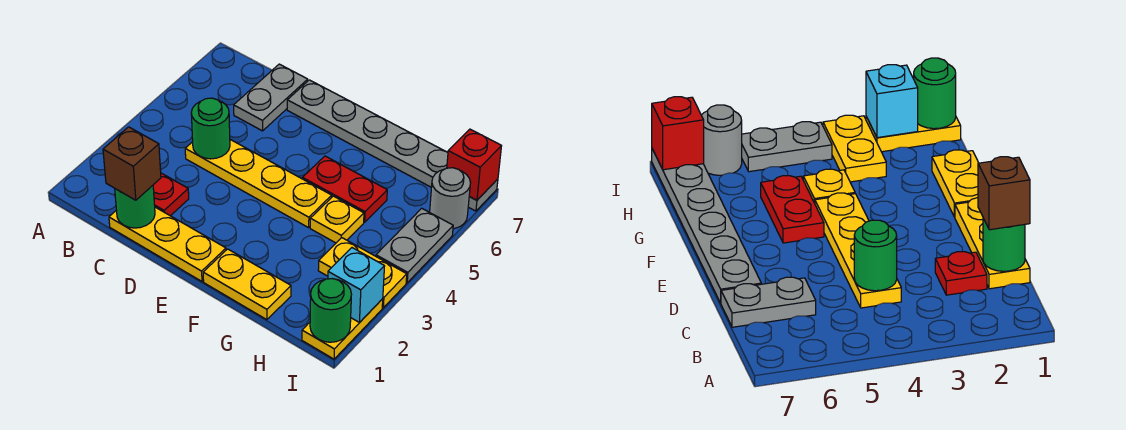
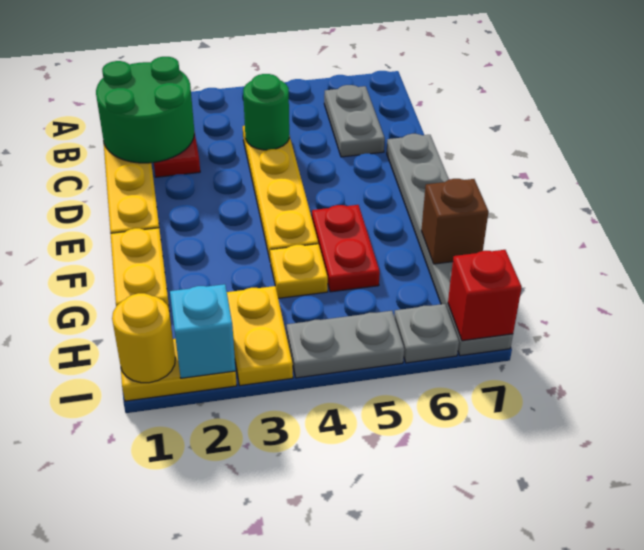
green round brick C1 level 2 -> green round brick B1:C2 level 2
brown brick C1 level 3 -> brown brick G7 level 2
grey plate C6:C7 level 1 -> grey plate B6:C6 level 1
green round brick I1 level 2 -> yellow round brick I1 level 2
grey round brick I6 level 1 -> grey plate I6 level 1

